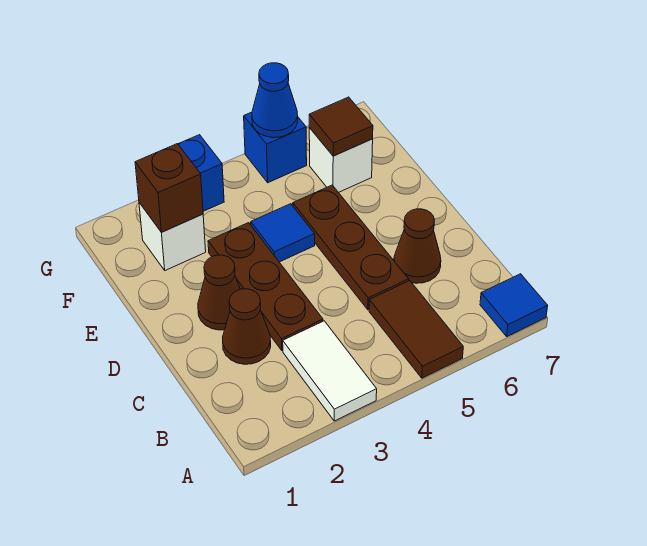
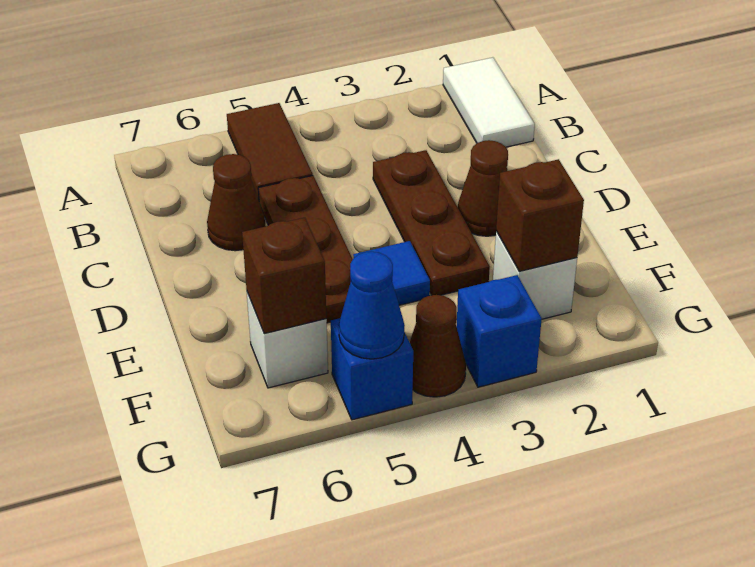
white tile A3:B3 level 1 -> white tile A1:B1 level 1
blue tile A7 level 1 -> none
brown cone C2 level 1 -> brown cone G4 level 1
brown tile F6 level 2 -> brown brick F6 level 2

